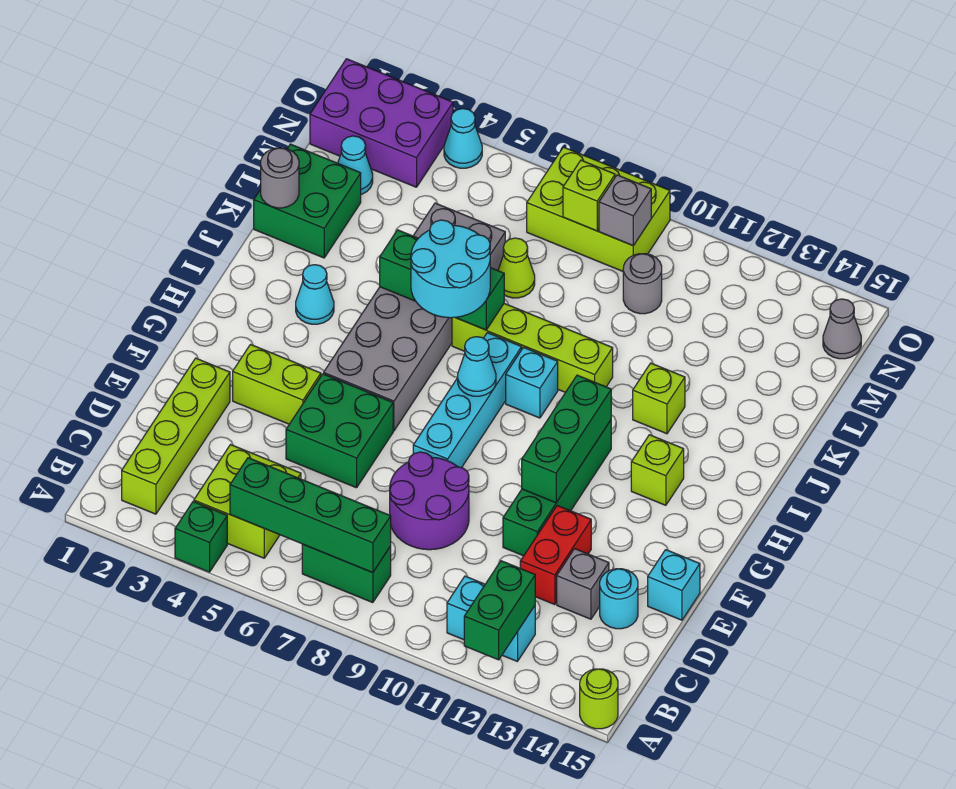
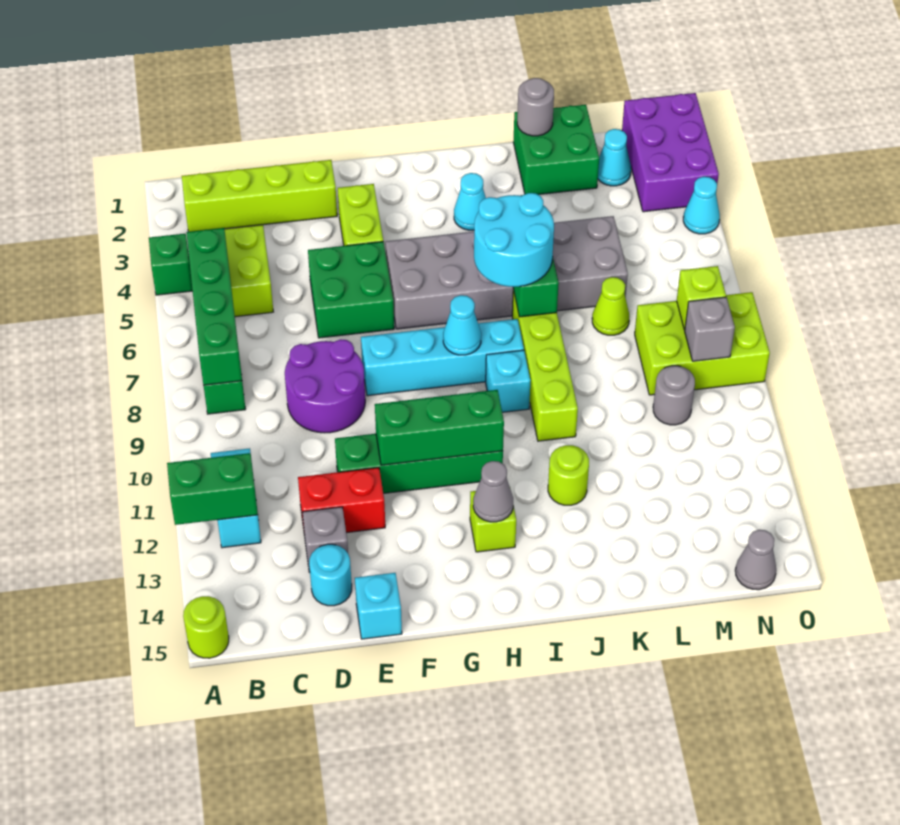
none -> grey cone H13 level 2
lime brick J12 level 1 -> lime round brick J12 level 1
lime brick N7:O9 level 1 -> lime brick M8:O9 level 1

